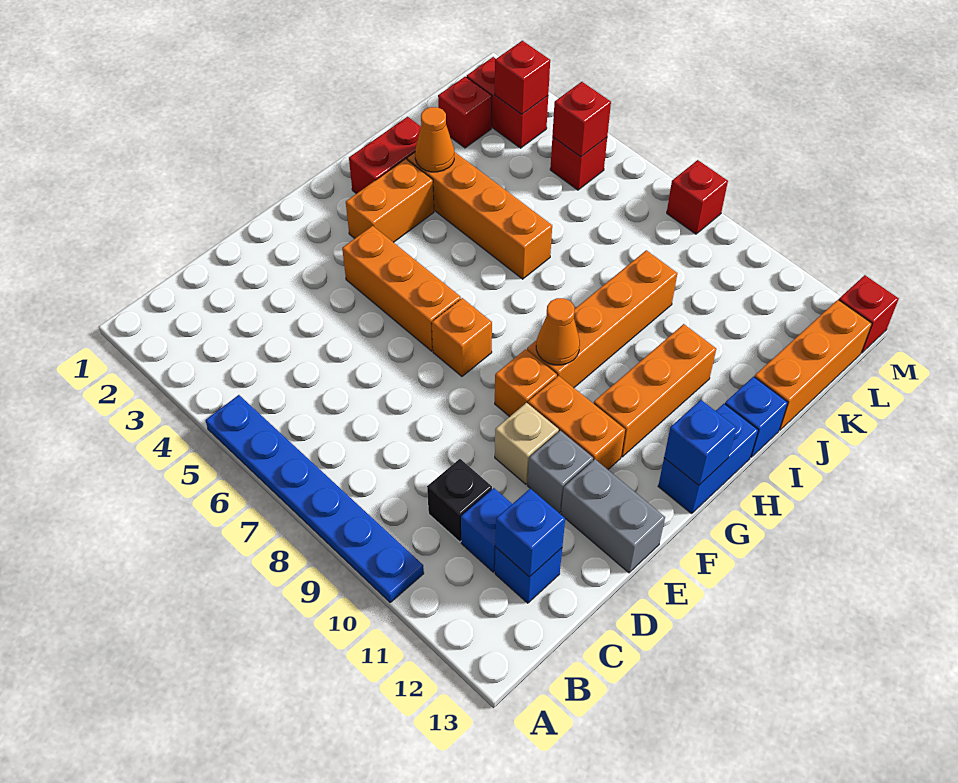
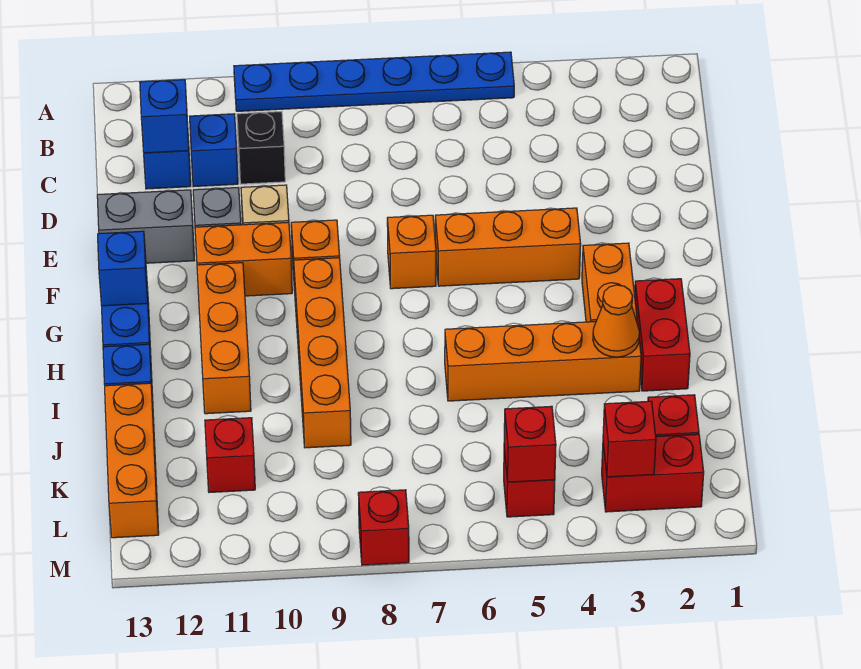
orange cone G9 level 2 -> none
red brick M13 level 1 -> red brick K11 level 1

